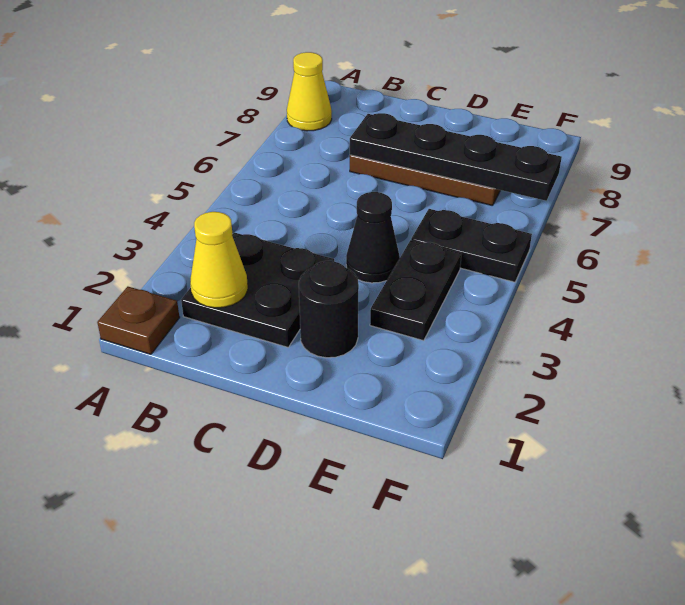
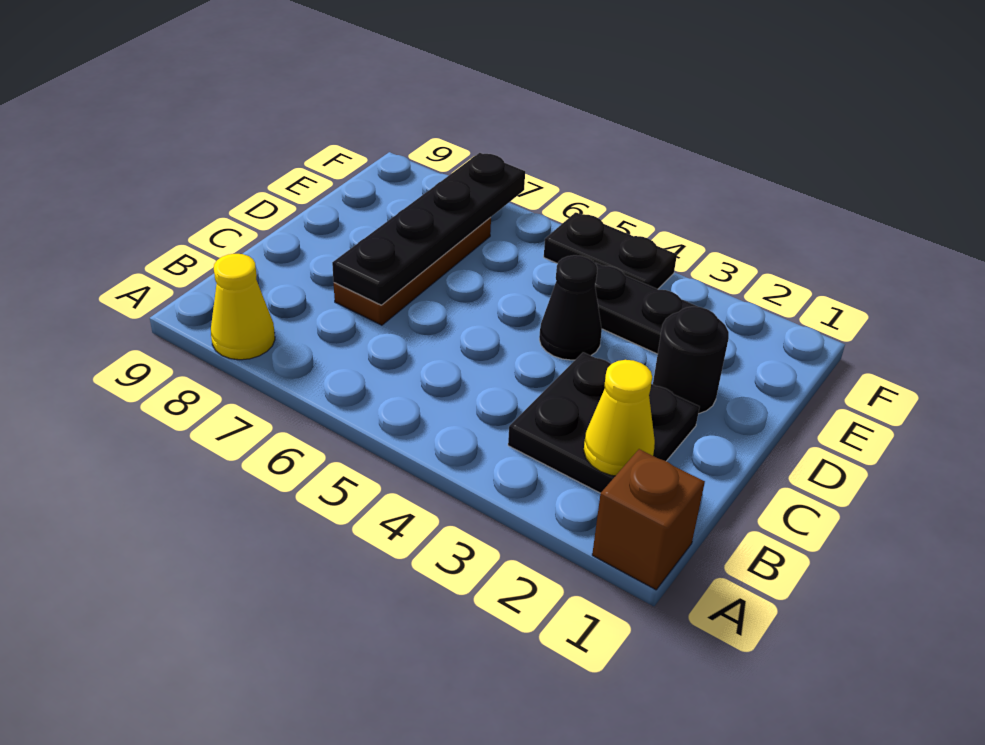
brown plate A1 level 1 -> brown brick A1 level 1
black plate E5:F5 level 1 -> black plate F4:F5 level 1

